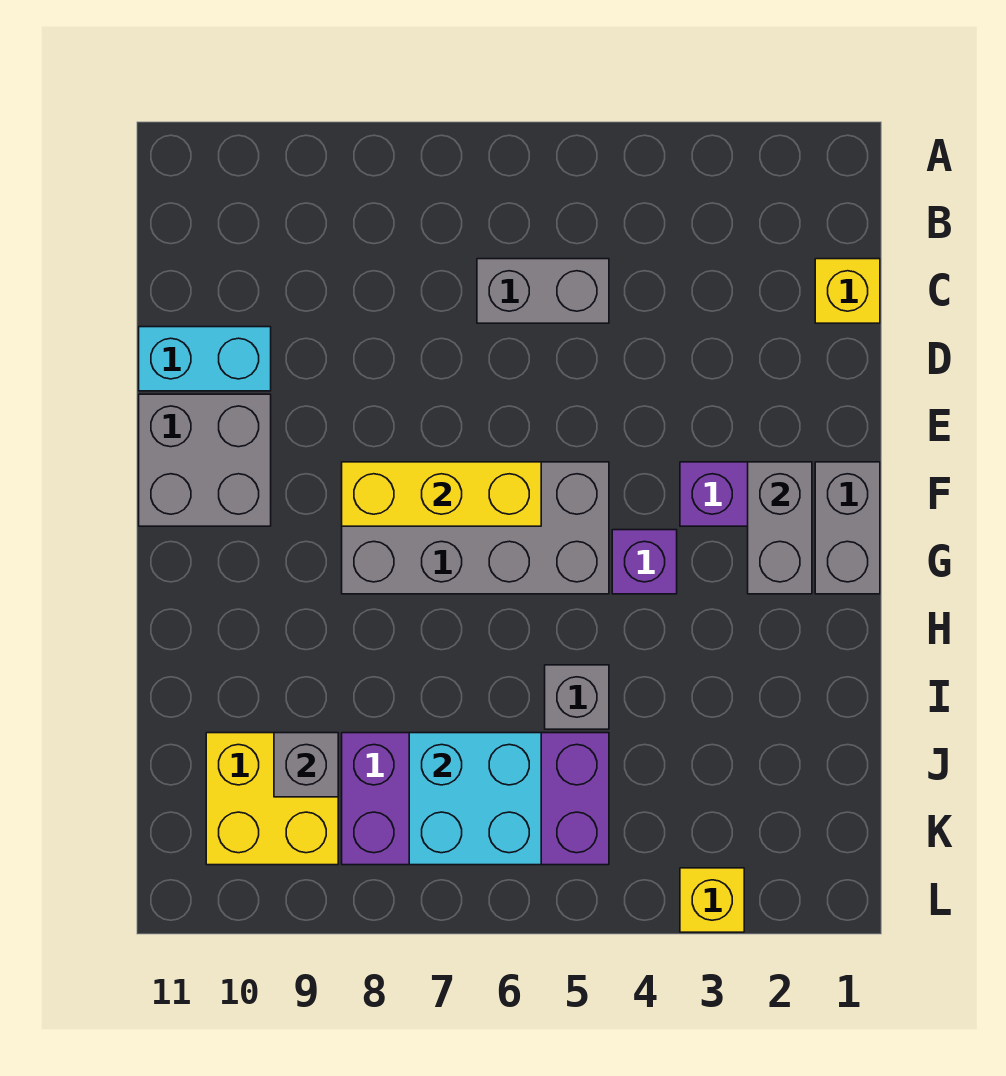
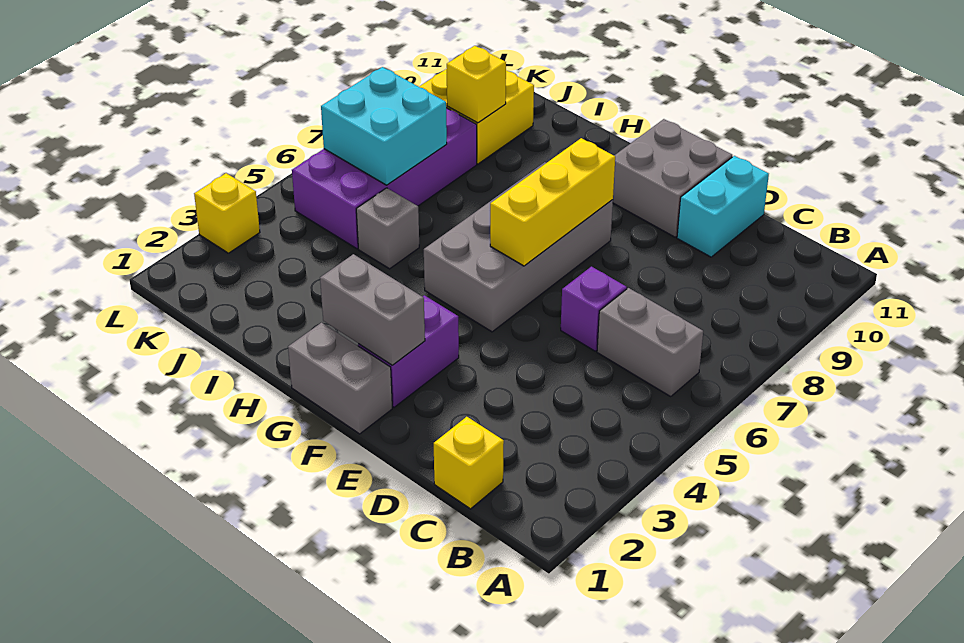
grey brick C5:C6 level 1 -> grey brick B6:C6 level 1
purple brick G4 level 1 -> purple brick D6 level 1
grey brick J9 level 2 -> yellow brick J9 level 2

